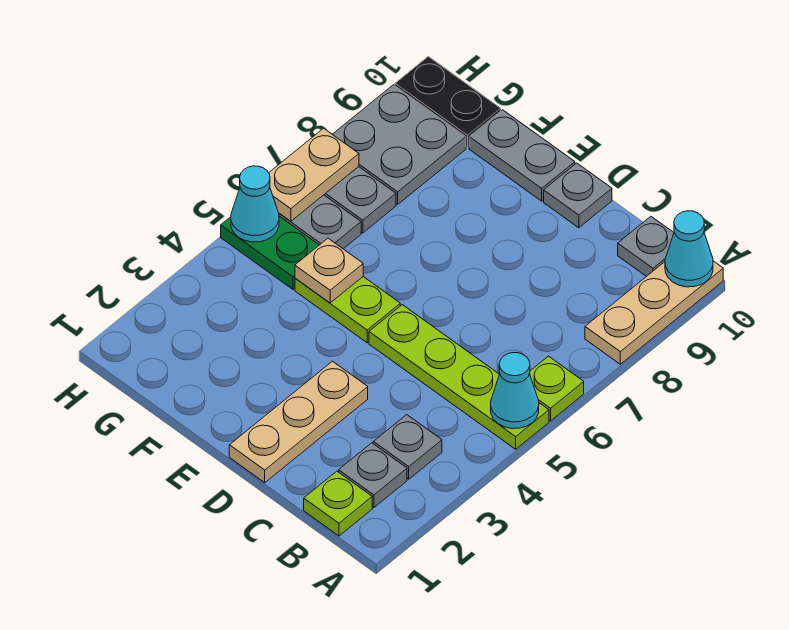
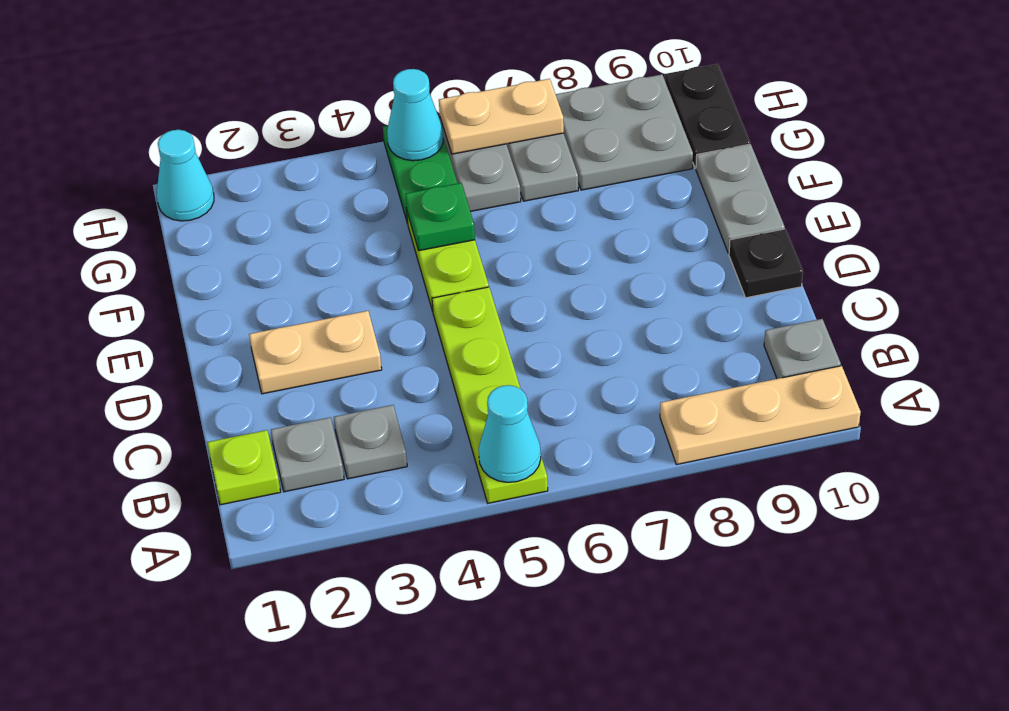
lime plate A6 level 1 -> none
cyan cone A10 level 2 -> cyan cone H1 level 1
tan plate D1:D3 level 1 -> tan plate D2:D3 level 1
grey plate D10 level 1 -> black plate D10 level 1
tan plate F5 level 2 -> green plate F5 level 2

